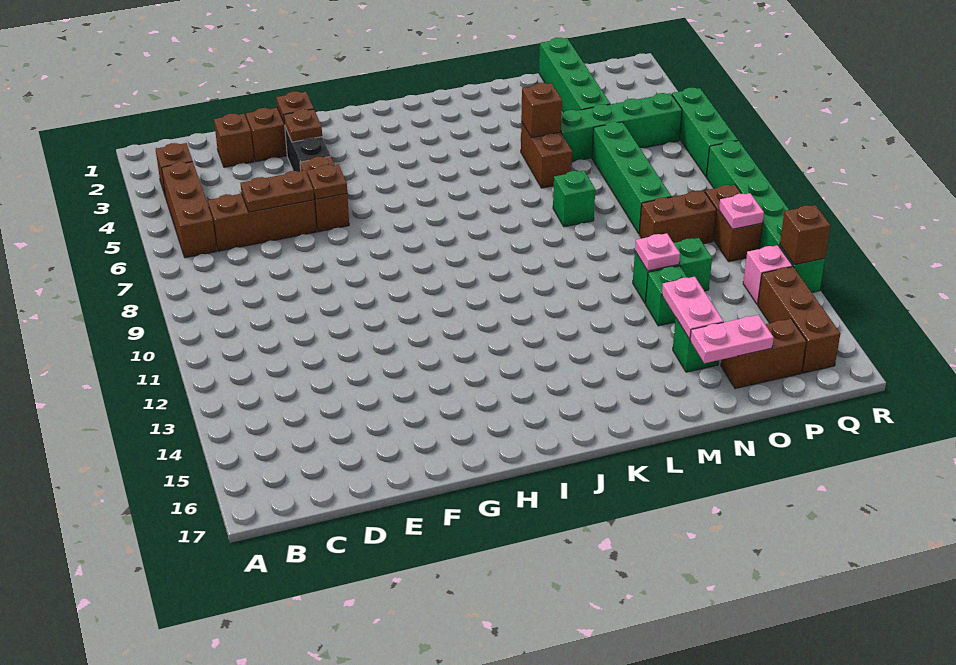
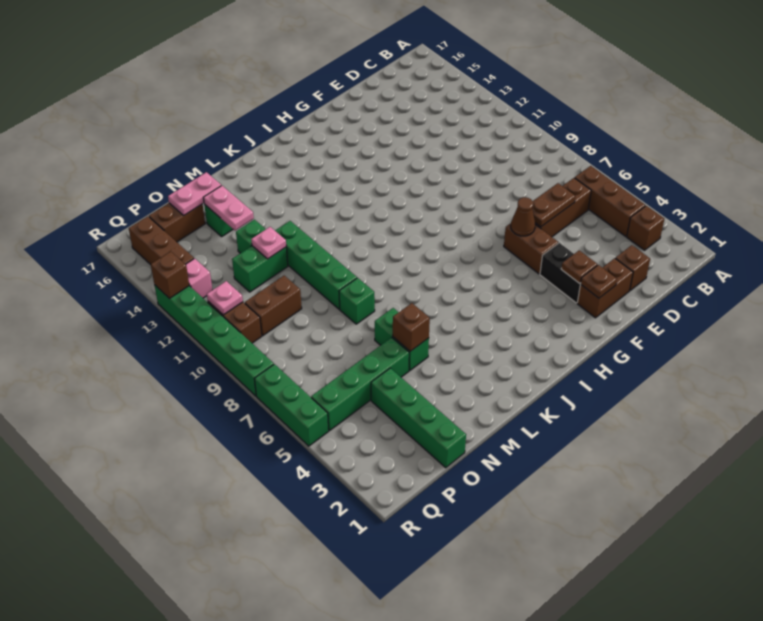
brown plate F6 level 2 -> brown cone F6 level 2
brown brick M5:M6 level 1 -> green brick M5:M6 level 1
green brick O6:O9 level 1 -> green brick M9:M12 level 1

